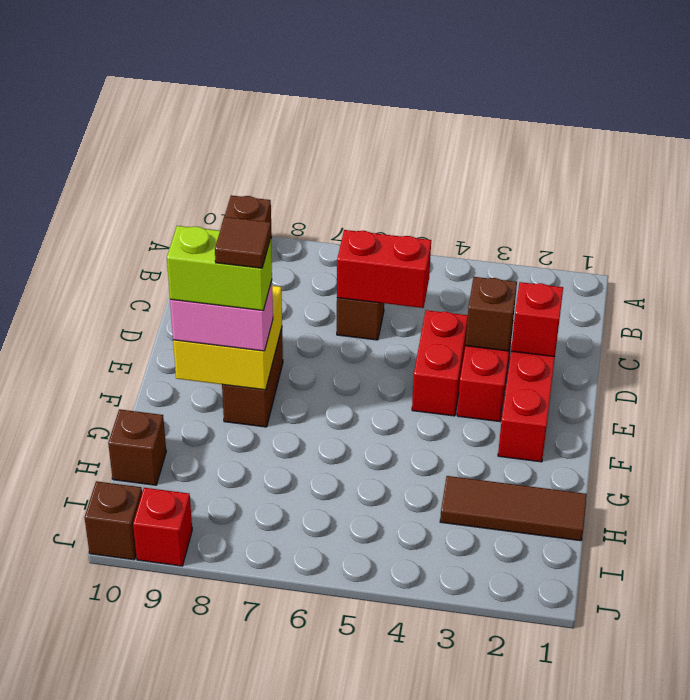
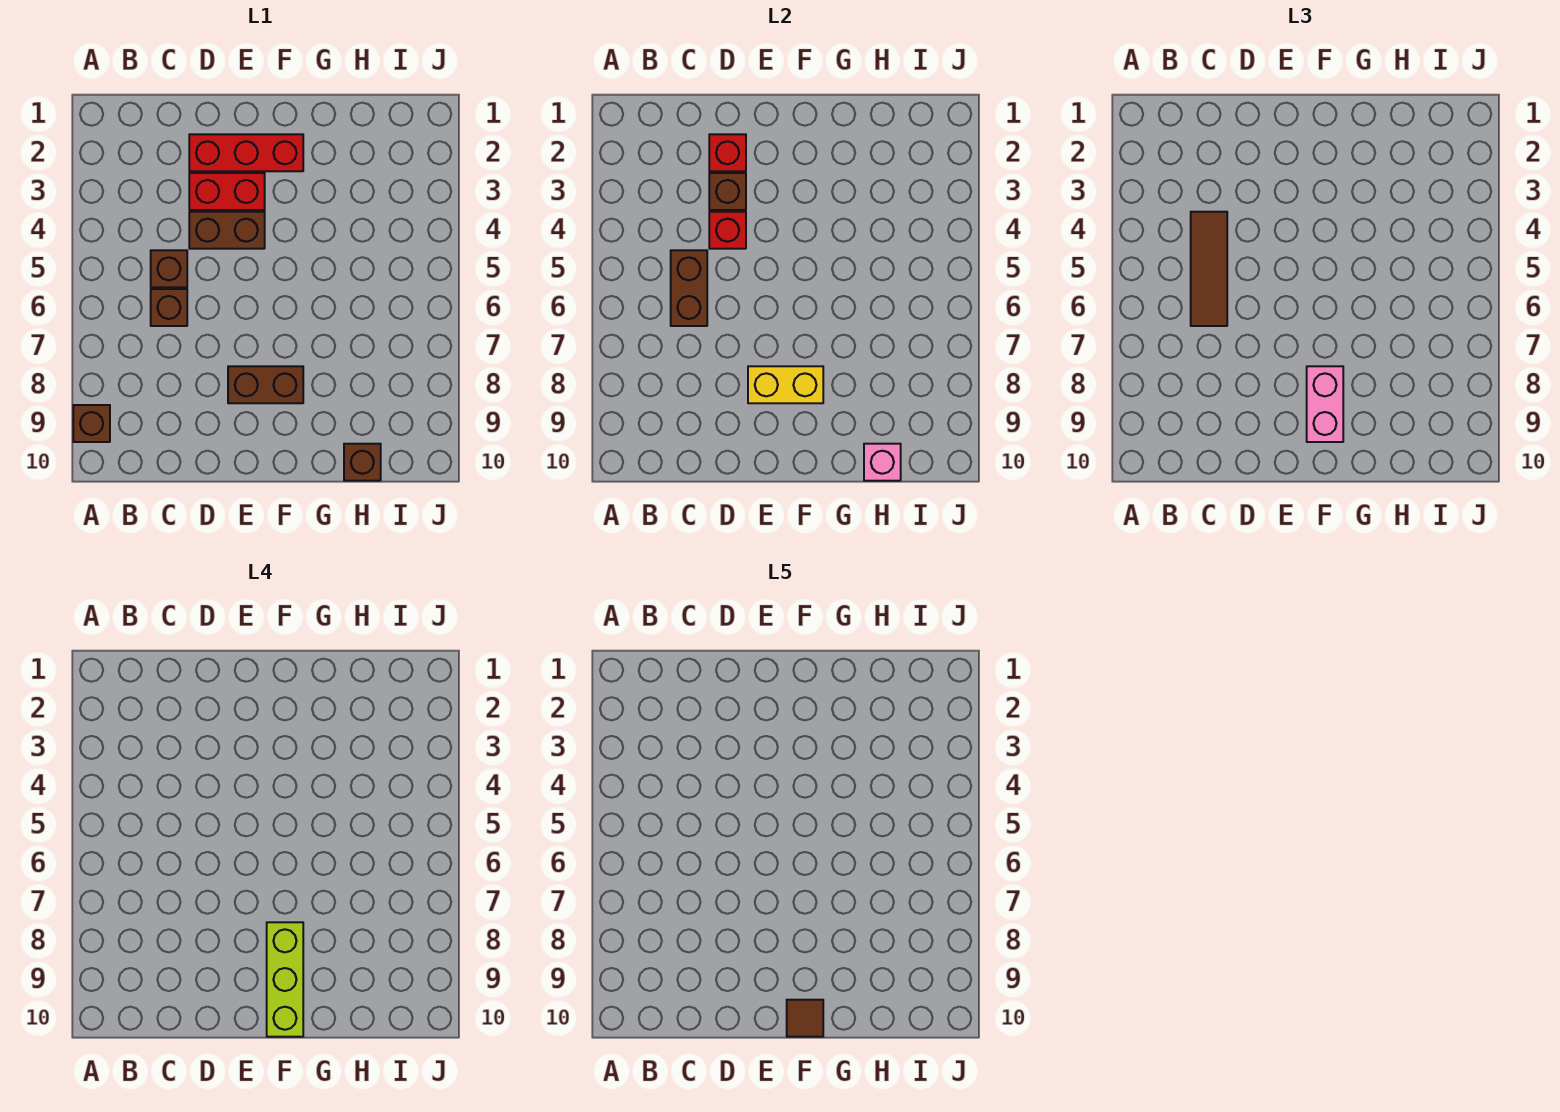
red brick C5:C6 level 2 -> brown brick C5:C6 level 2
red brick D4:E4 level 1 -> brown brick D4:E4 level 1
yellow brick E8:F9 level 2 -> yellow brick E8:F8 level 2
lime brick F8:F9 level 4 -> lime brick F8:F10 level 4
brown tile F8 level 5 -> brown tile F10 level 5
brown tile H1:H3 level 1 -> brown tile C4:C6 level 3
none -> pink brick H10 level 2
red brick J9 level 1 -> red brick D4 level 2
brown brick J10 level 1 -> brown brick C5 level 1

